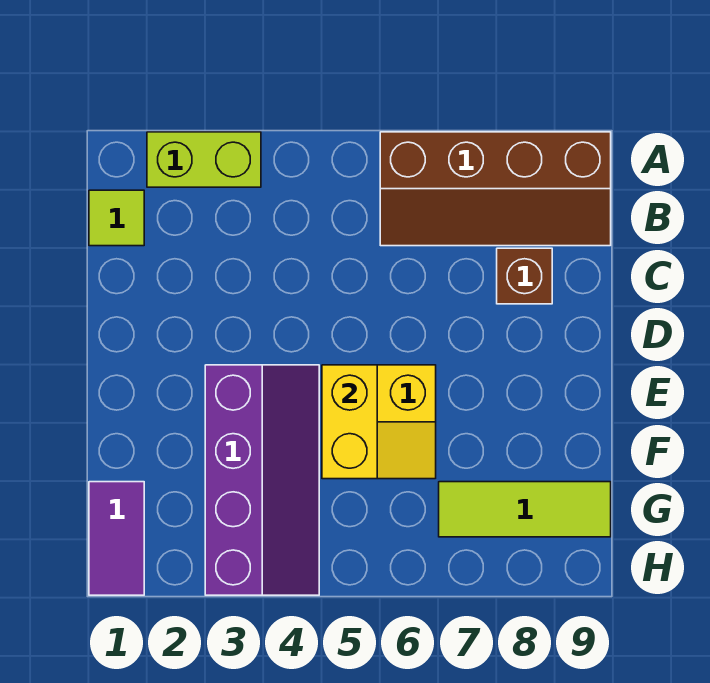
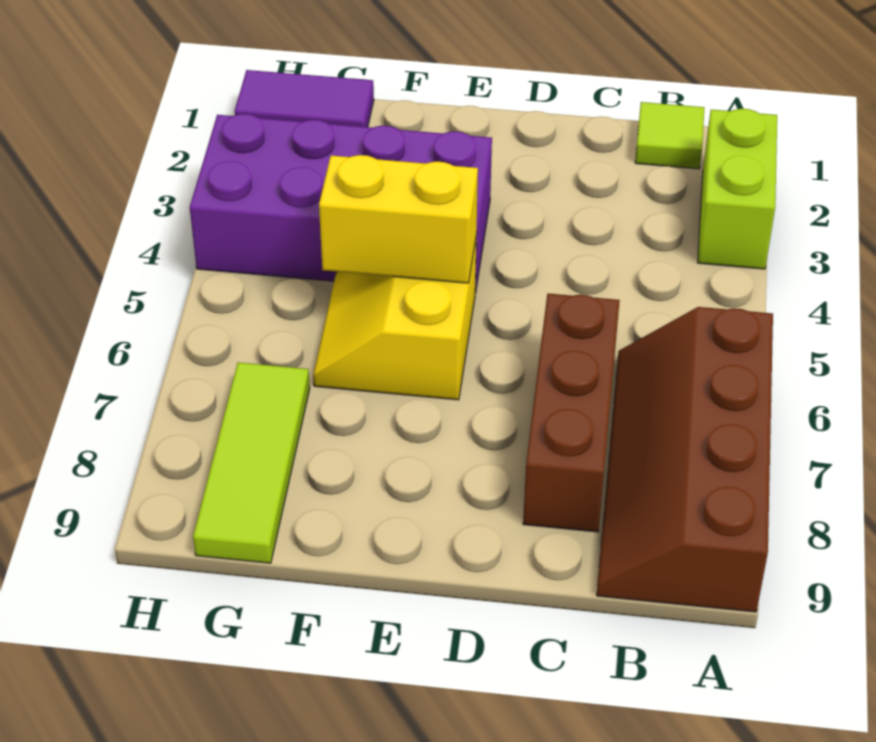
brown brick C8 level 1 -> brown brick C6:C8 level 1
purple slope E3:H4 level 1 top 3 -> purple brick E3:H4 level 1

